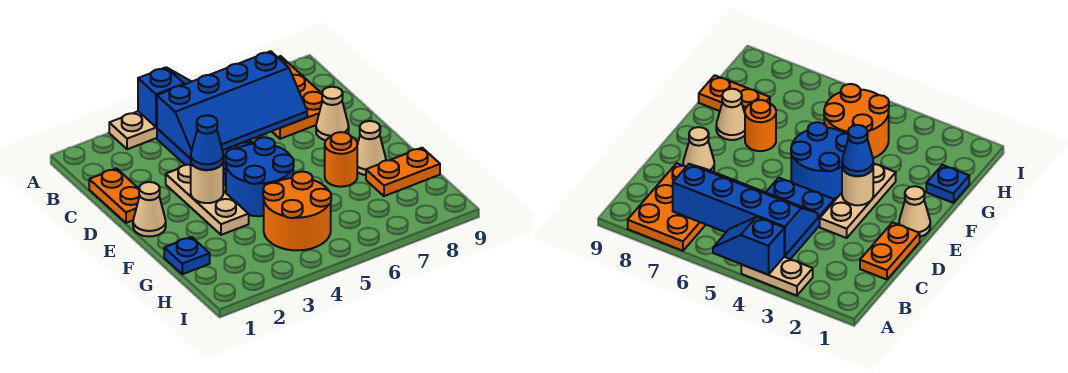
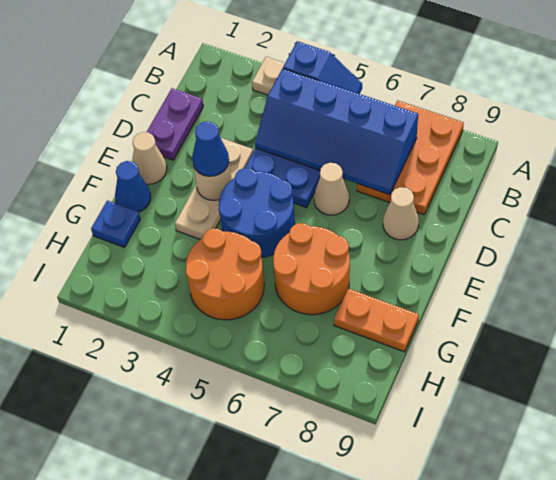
orange plate C1:D1 level 1 -> purple plate C1:D1 level 1
none -> blue cone F1 level 1
orange round brick F7 level 1 -> orange round brick F6:G7 level 1
tan cone F8 level 1 -> tan cone D6 level 1

